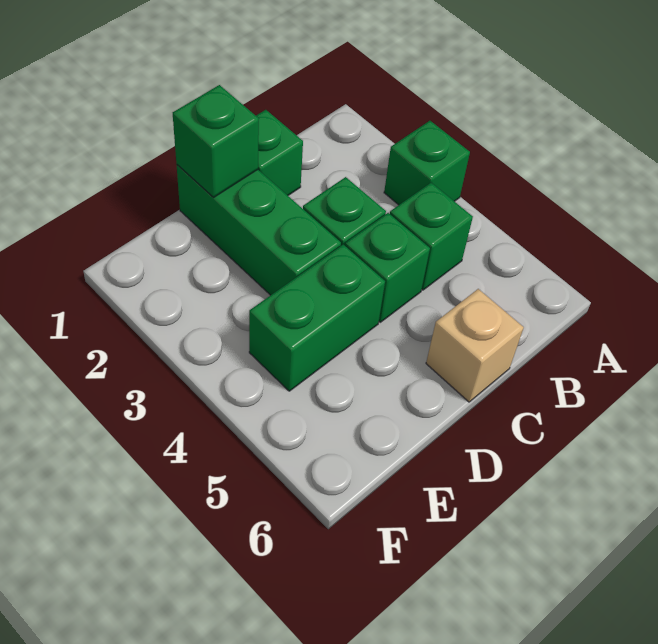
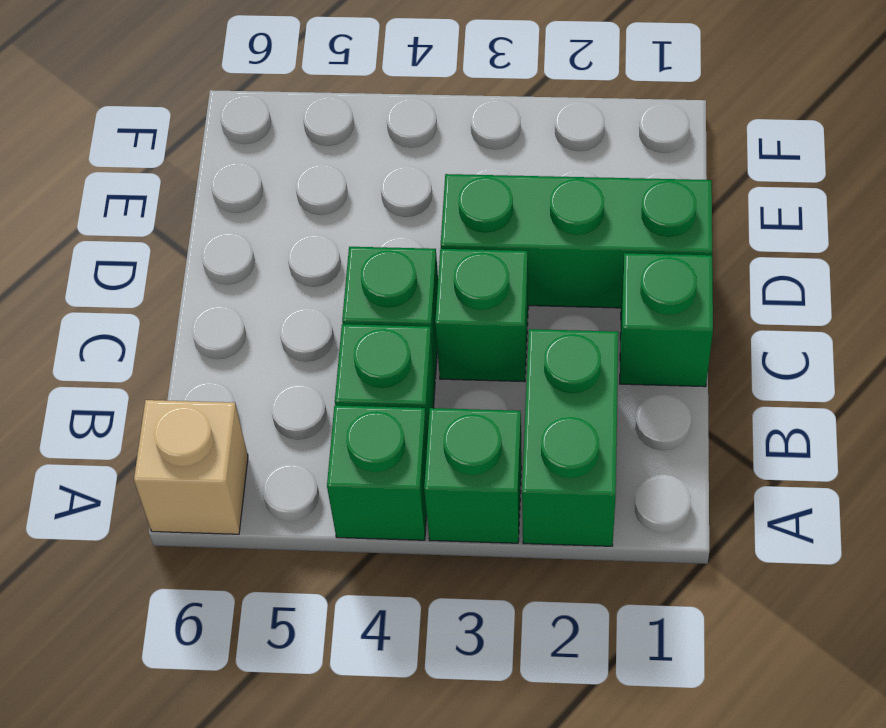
tan brick C6 level 1 -> tan brick A6 level 1
green brick D1 level 2 -> green brick A4 level 1
green brick D4:E4 level 1 -> green brick A2:B2 level 1

